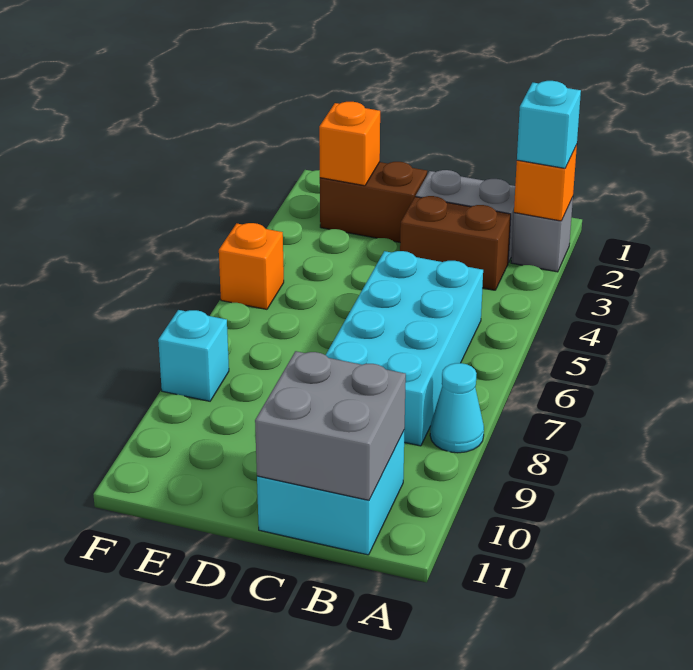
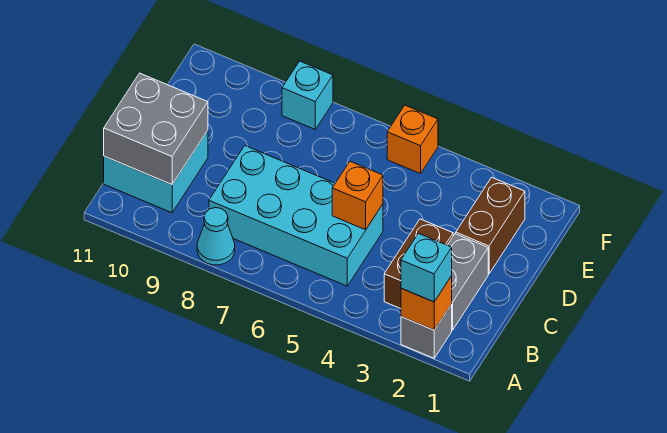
orange brick E2 level 2 -> orange brick C5 level 2

